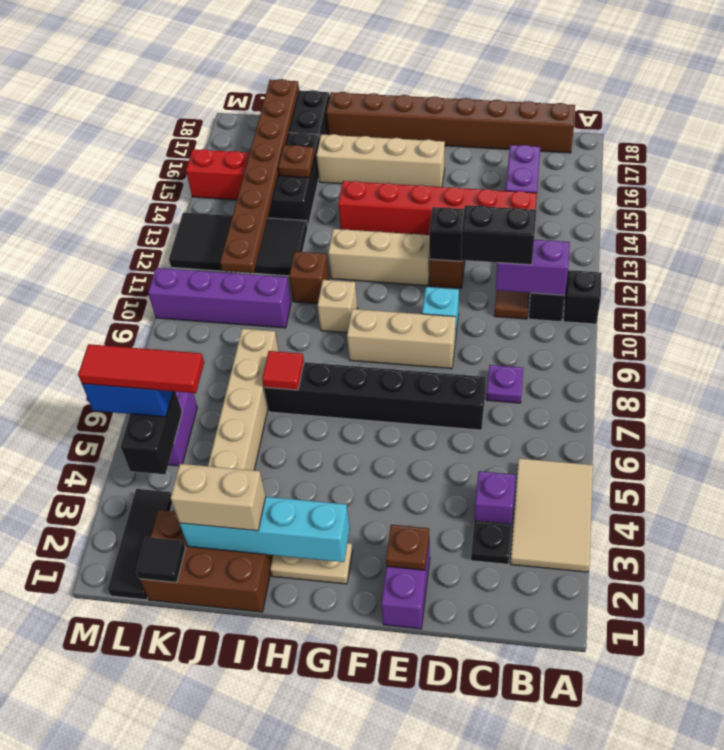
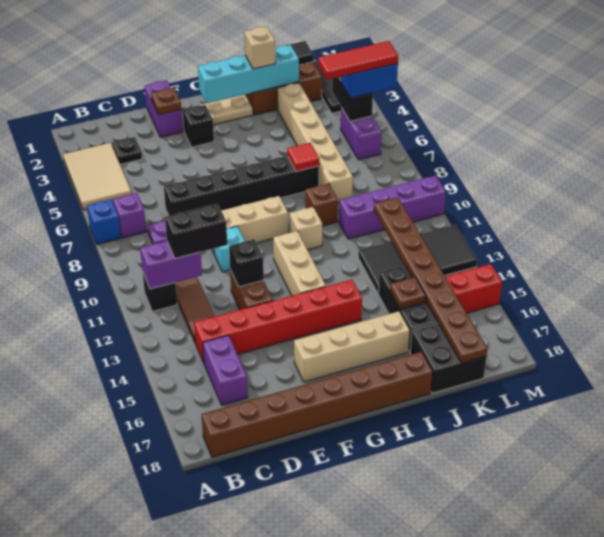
none -> blue brick A7 level 1
black brick A11 level 1 -> black brick F3 level 1
purple brick C4 level 1 -> purple brick B7 level 1
tan brick F12:H12 level 1 -> tan brick G11:G13 level 1
tan brick I2:J2 level 3 -> tan brick I2 level 3
brown brick I11 level 1 -> brown brick I9 level 1

